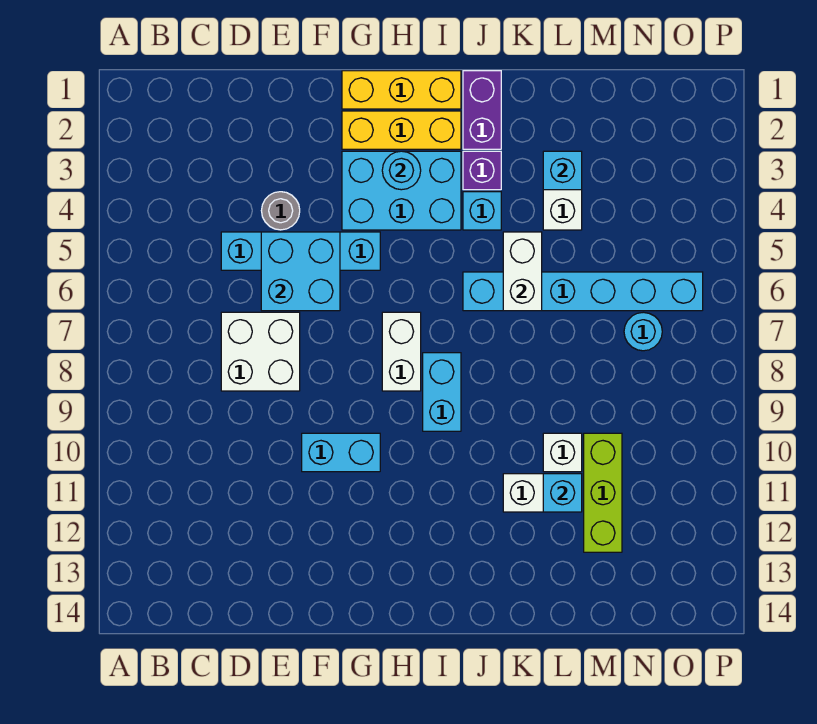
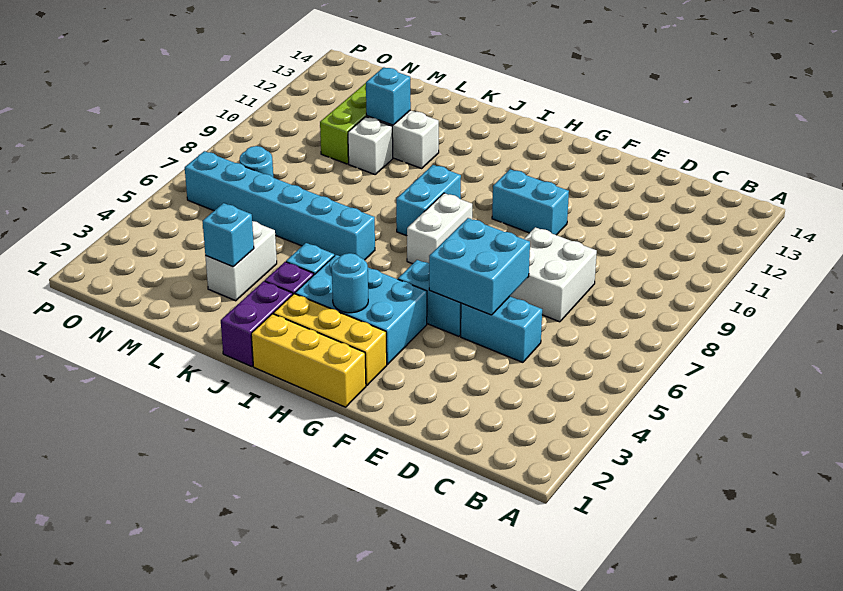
grey round brick E4 level 1 -> none
white brick K5:K6 level 2 -> none

